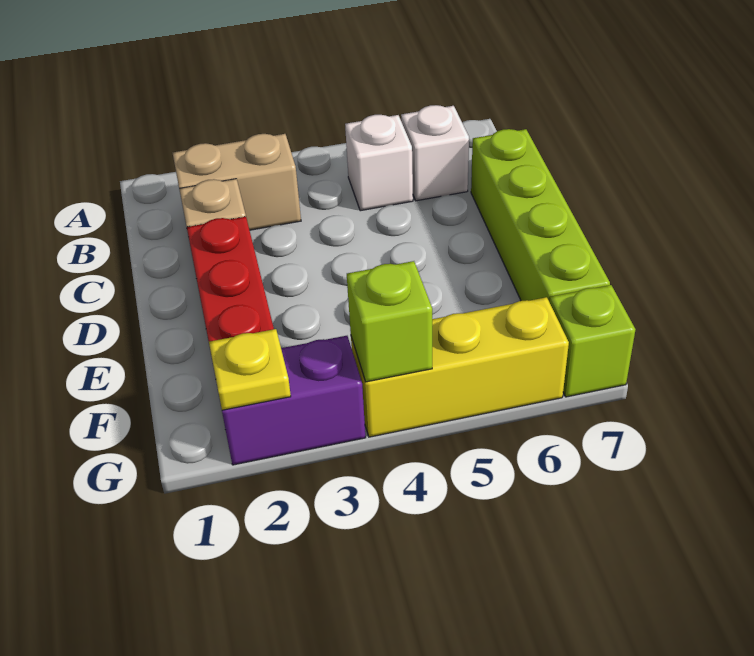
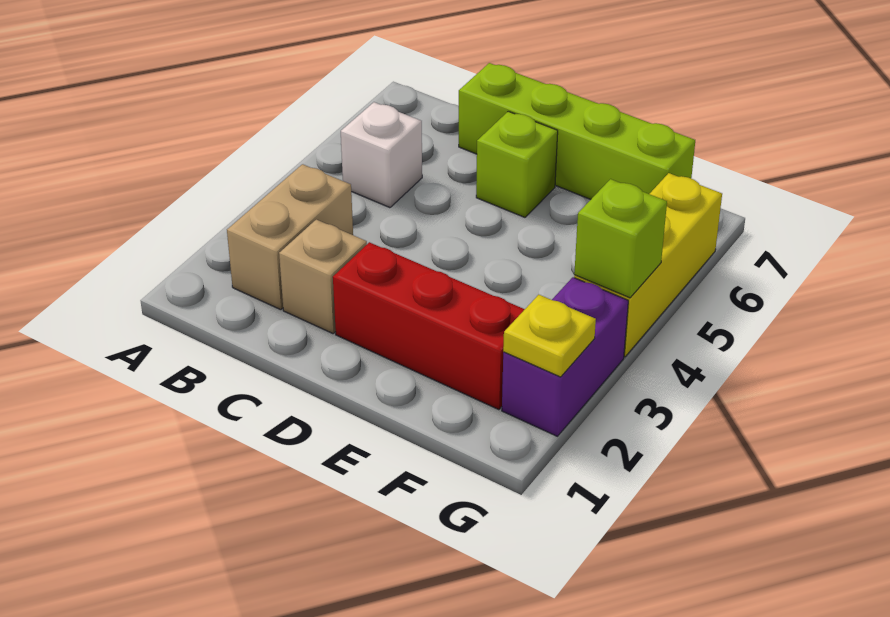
white brick B6 level 1 -> none
lime brick G7 level 1 -> lime brick D6 level 1

